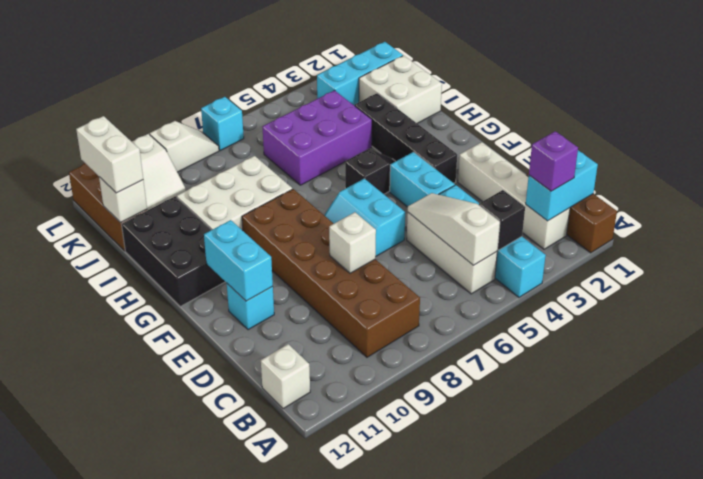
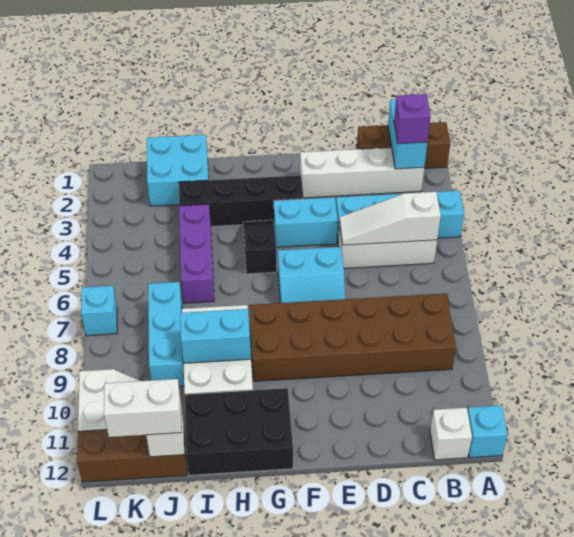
black brick B4 level 2 -> none
white brick D8 level 2 -> none
cyan brick E11 level 1 -> cyan brick A12 level 1
cyan brick E11:F11 level 2 -> cyan brick H9:I9 level 2
white brick I1:J2 level 1 -> cyan brick I1:J2 level 1
purple brick I4:J6 level 1 -> purple brick I4:I6 level 1
cyan brick K1:K3 level 1 -> cyan brick J7:J9 level 1
white slope L8:L9 level 1 top 9 -> none

